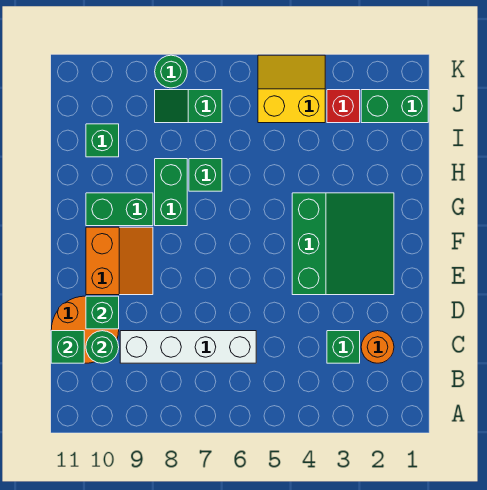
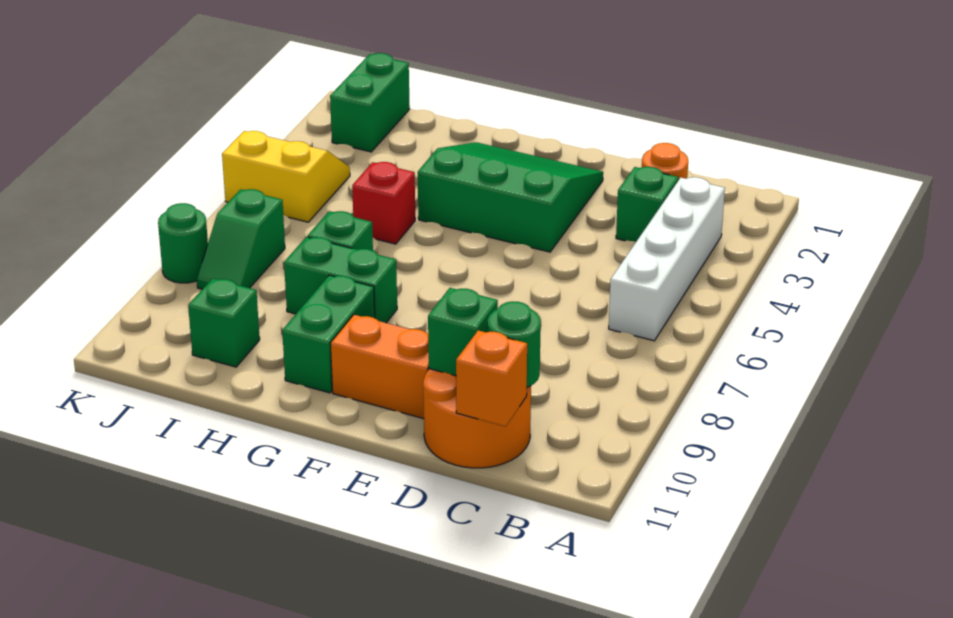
white brick C6:C9 level 1 -> white brick B3:B6 level 1
green brick C11 level 2 -> orange brick C11 level 2
red brick J3 level 1 -> red brick H5 level 1
yellow slope J4:K5 level 1 top J -> yellow slope J4:K5 level 1 top 5

